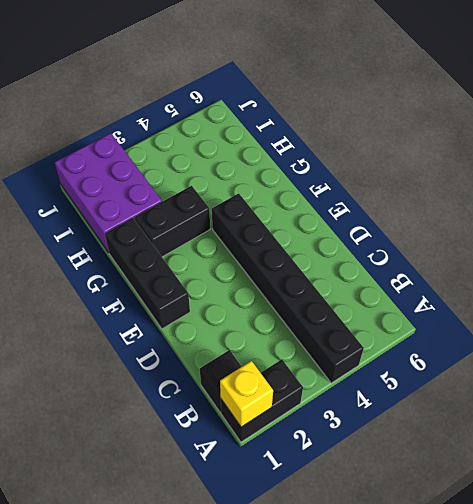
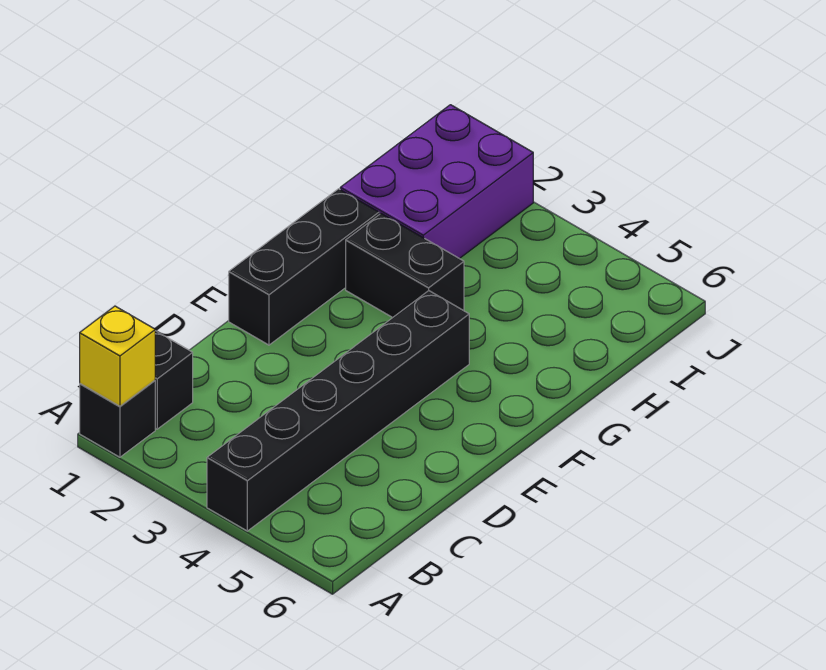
black brick A1:A2 level 1 -> black brick A1 level 1

